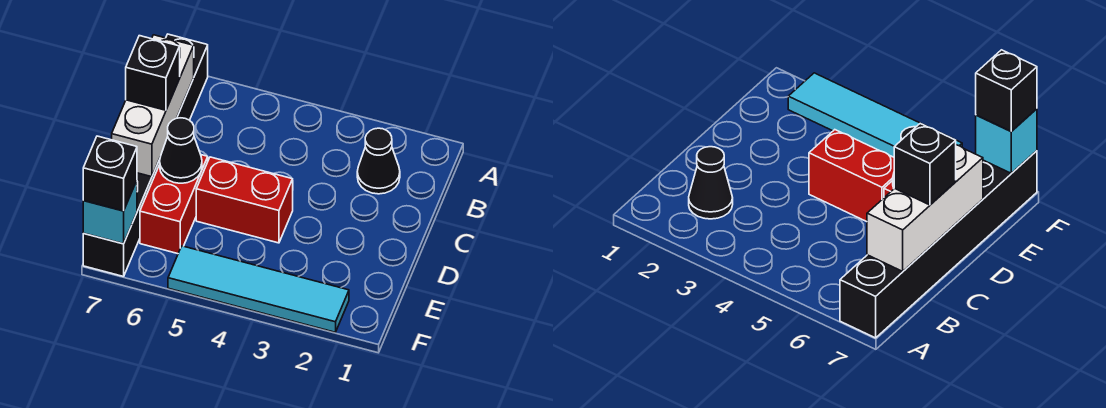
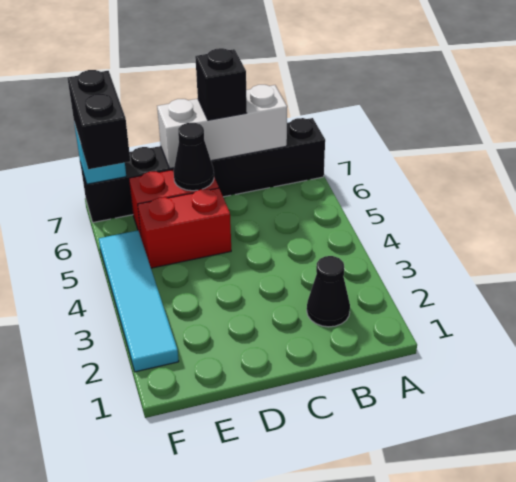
red brick D4:D5 level 1 -> red brick D5:E5 level 1
black brick F7 level 3 -> black brick F6:F7 level 3

